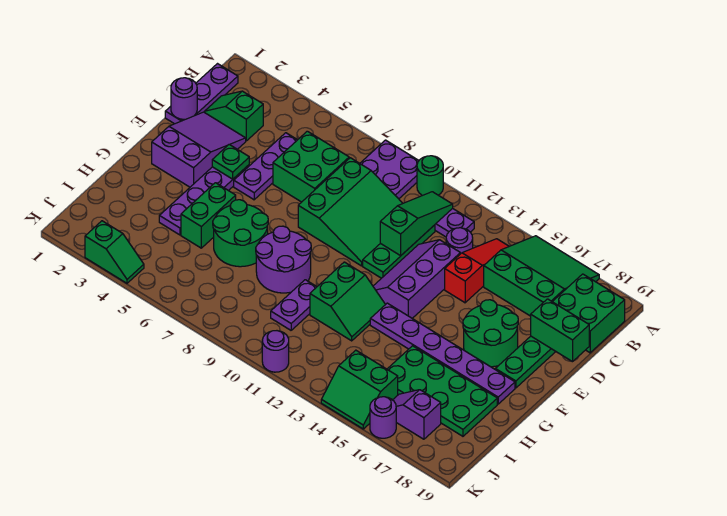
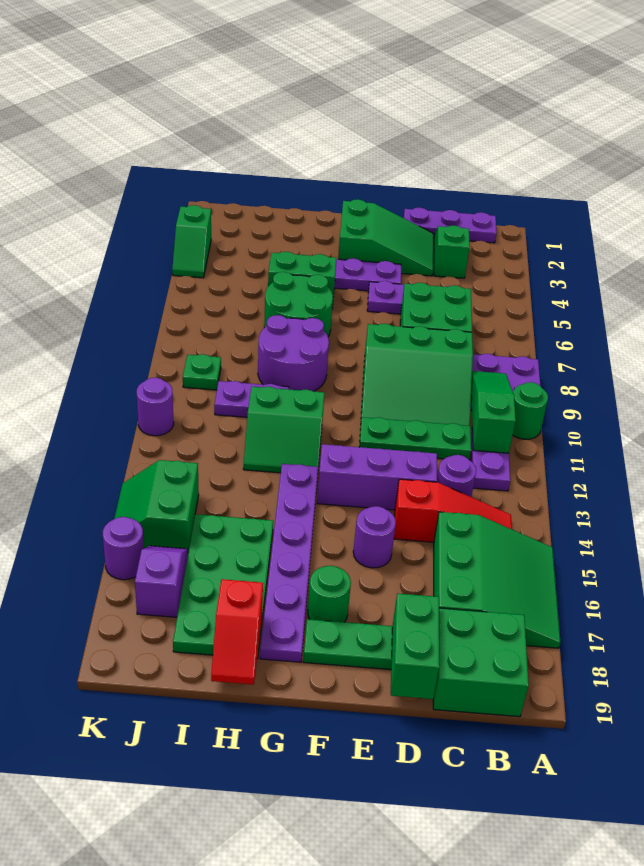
green slope B11:D11 level 2 top D -> green slope B9:B11 level 2 top 11
purple round brick D1 level 2 -> purple round brick E15 level 1
purple slope D2:F3 level 1 top F -> green slope D2:F3 level 1 top F
green plate E4 level 2 -> green plate J9 level 1
green round brick E16:F17 level 1 -> green round brick F17 level 1
none -> red slope H18:H19 level 2 top 18

